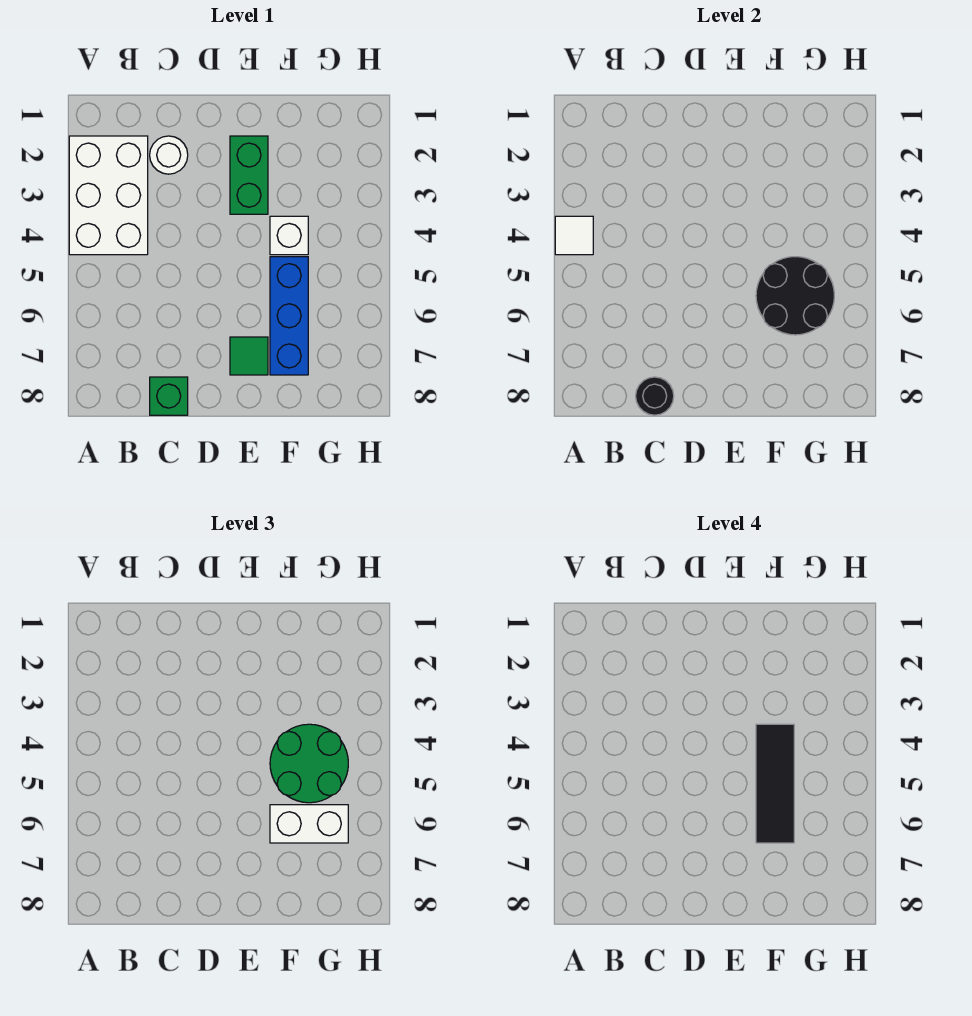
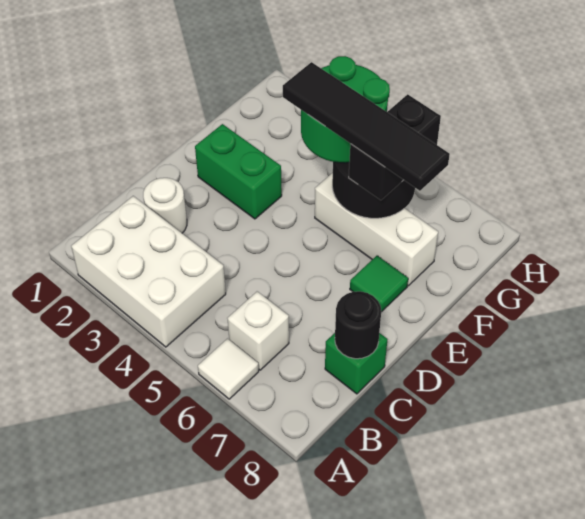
white tile A4 level 2 -> white tile A6 level 1
white brick F4 level 1 -> white brick B6 level 1
black tile F4:F6 level 4 -> black tile F4:F7 level 4
blue brick F5:F7 level 1 -> white brick F5:F7 level 1
white brick F6:G6 level 3 -> black brick F6:G6 level 3

